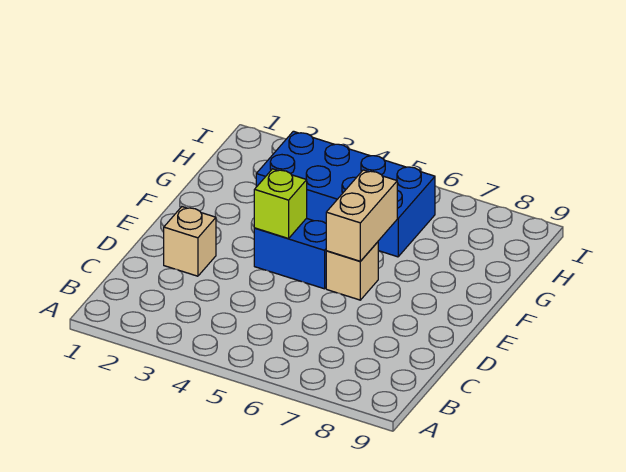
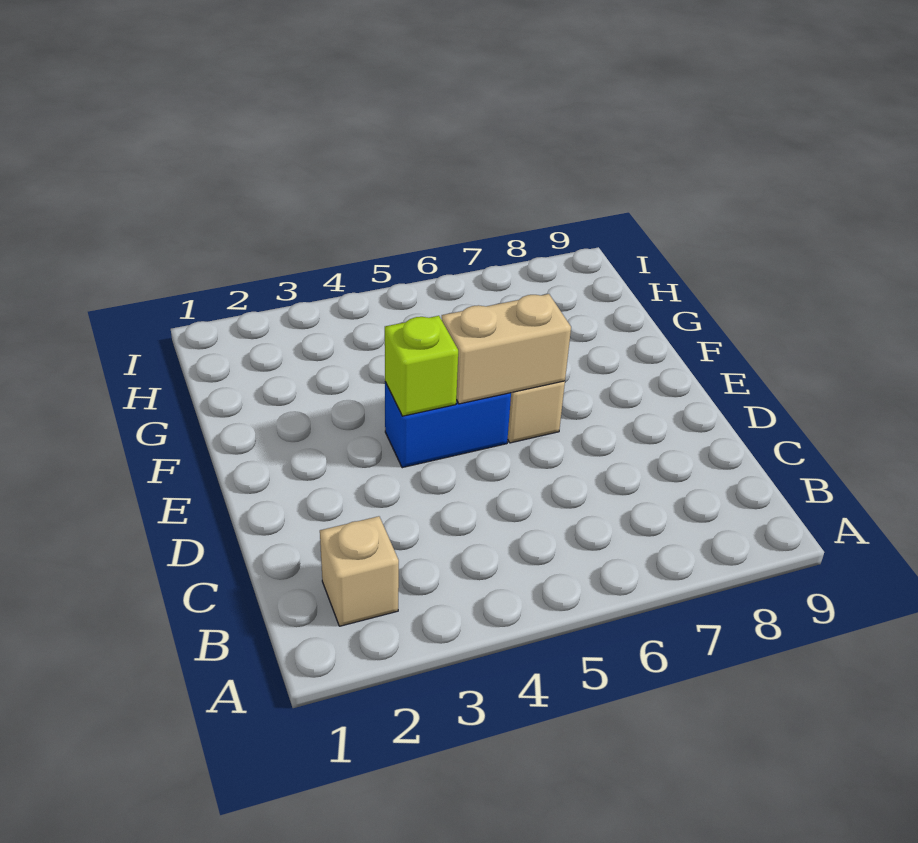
tan brick D2 level 1 -> tan brick B2 level 1
tan brick E6:F6 level 2 -> tan brick E5:E6 level 2
blue brick G3:H6 level 1 -> none

